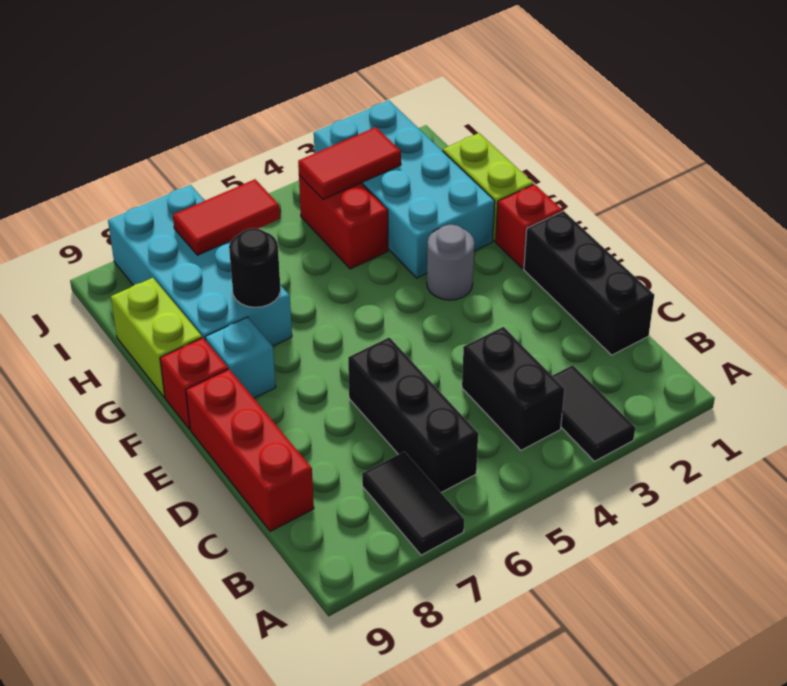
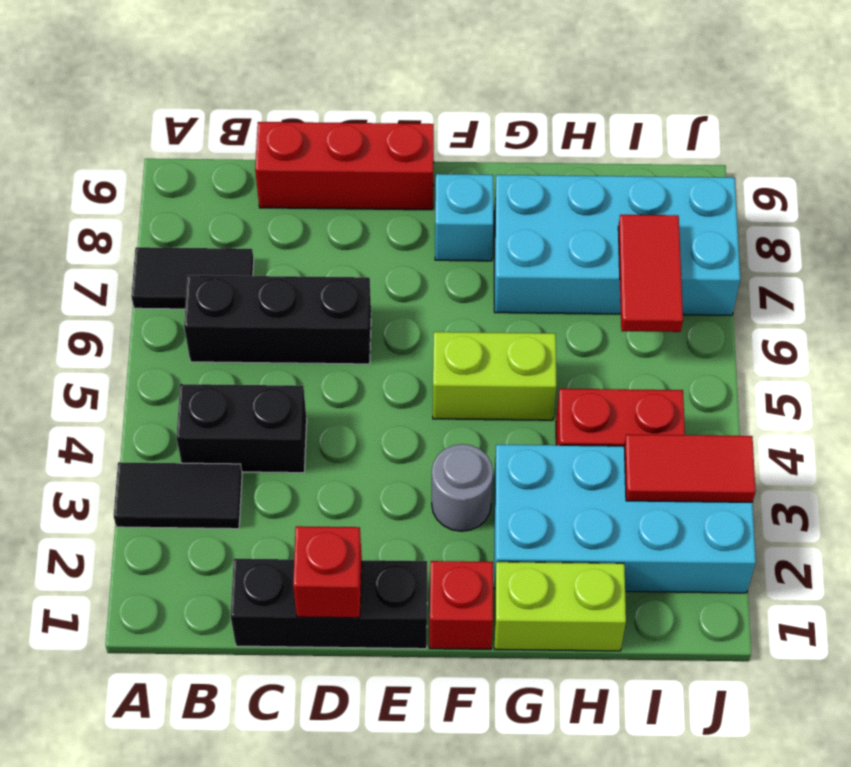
red brick F9 level 1 -> red brick D1 level 2
black round brick G7 level 2 -> none
lime brick G9:H9 level 1 -> lime brick F5:G5 level 1
red tile I3:I4 level 2 -> red tile I3:J3 level 2

